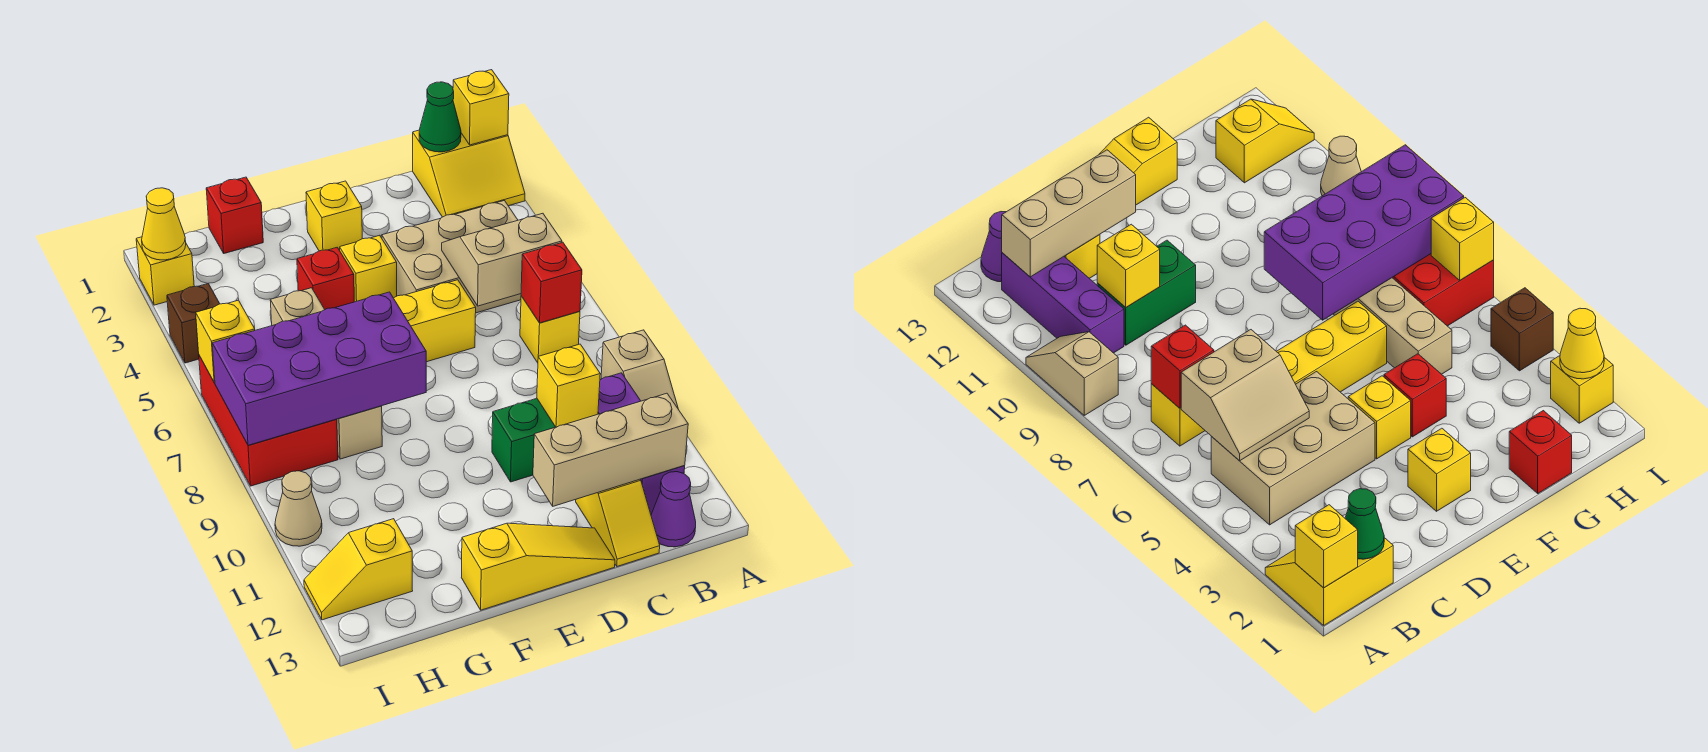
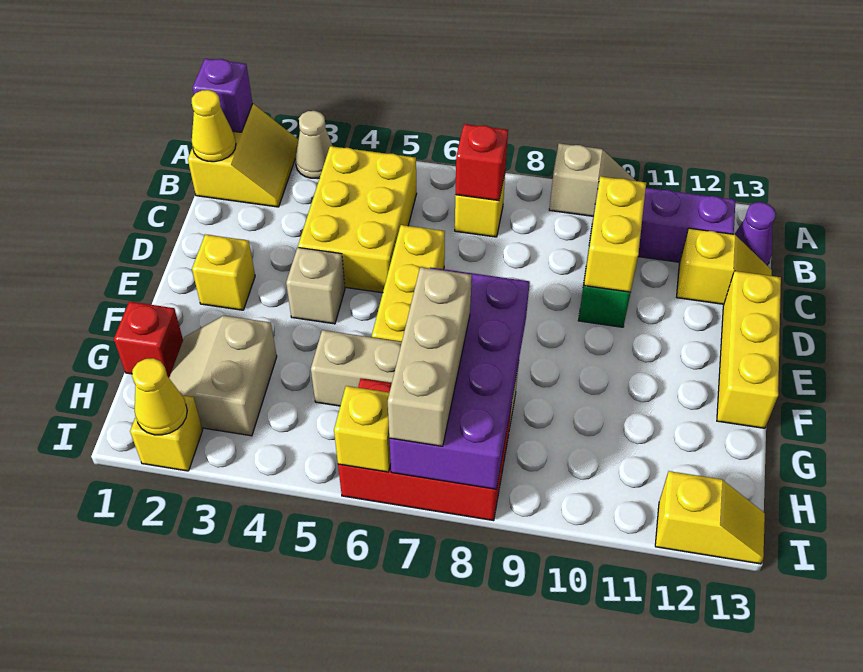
yellow brick A1 level 2 -> purple brick A1 level 2
green cone B1 level 2 -> yellow cone B1 level 2
tan brick B4:D5 level 1 -> yellow brick B4:D5 level 1
tan slope B5:C6 level 2 top 6 -> tan slope G2:H3 level 1 top 3
tan brick B12:D12 level 2 -> tan brick G7:I7 level 3
yellow brick C10 level 2 -> yellow brick C10:D10 level 2
yellow slope D13:F13 level 1 top F -> yellow brick D13:F13 level 1
yellow brick E4 level 1 -> tan brick E4 level 1
red brick F4 level 1 -> none
yellow slope H12:I12 level 1 top H -> yellow slope I12:I13 level 1 top 12
brown brick I4 level 1 -> none
tan cone I10 level 1 -> tan cone A3 level 1

